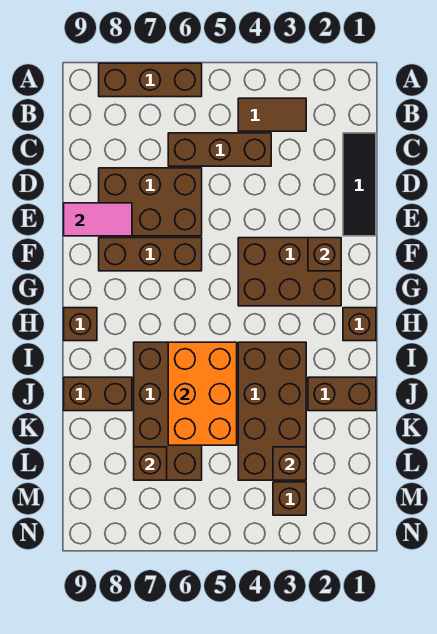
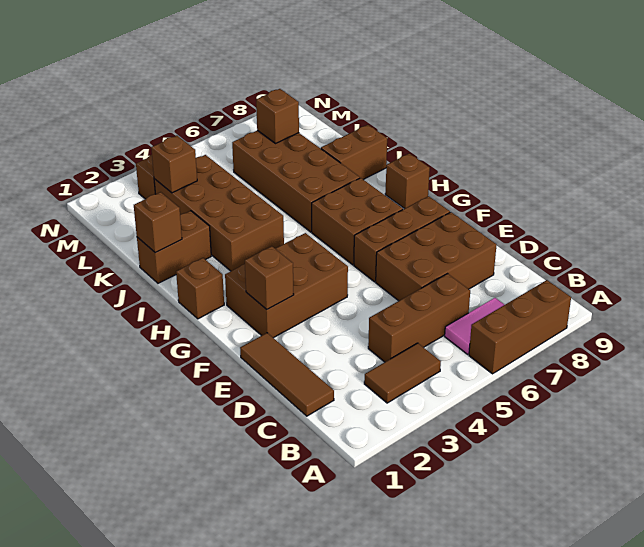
black tile C1:E1 level 1 -> brown tile C1:E1 level 1
pink tile E8:E9 level 2 -> pink tile B6:B7 level 1
none -> brown brick G6:H7 level 1
orange brick I5:K6 level 2 -> none
none -> brown brick J1 level 2

